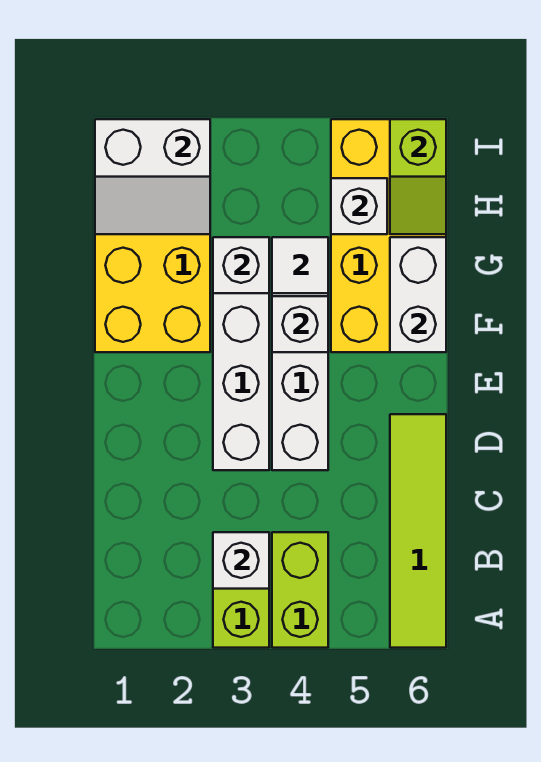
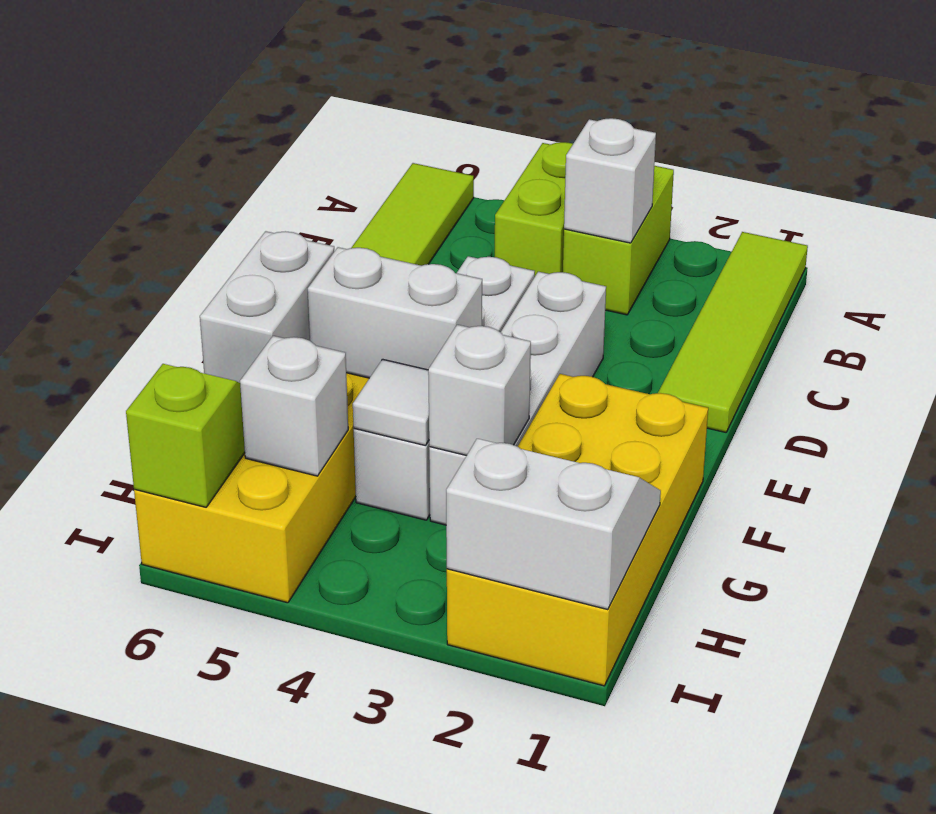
none -> lime tile A1:D1 level 1
white brick F4 level 2 -> white brick F4:F5 level 2

